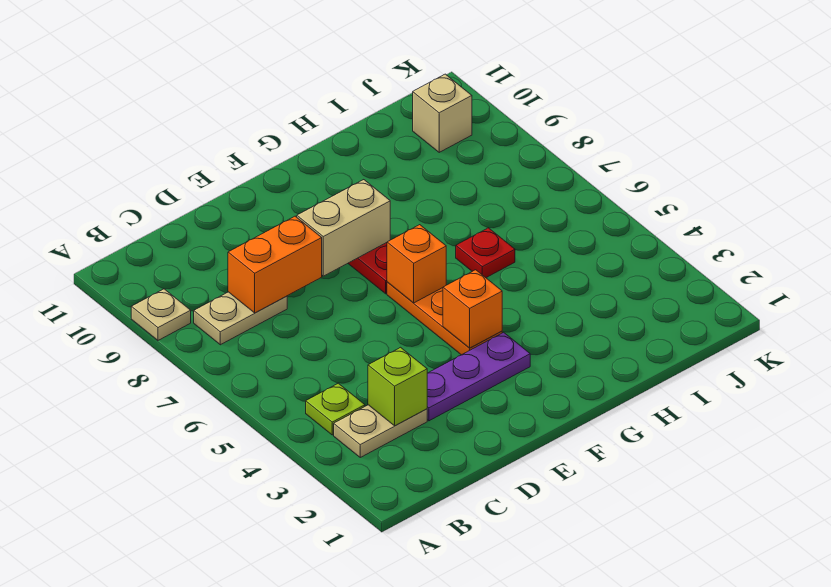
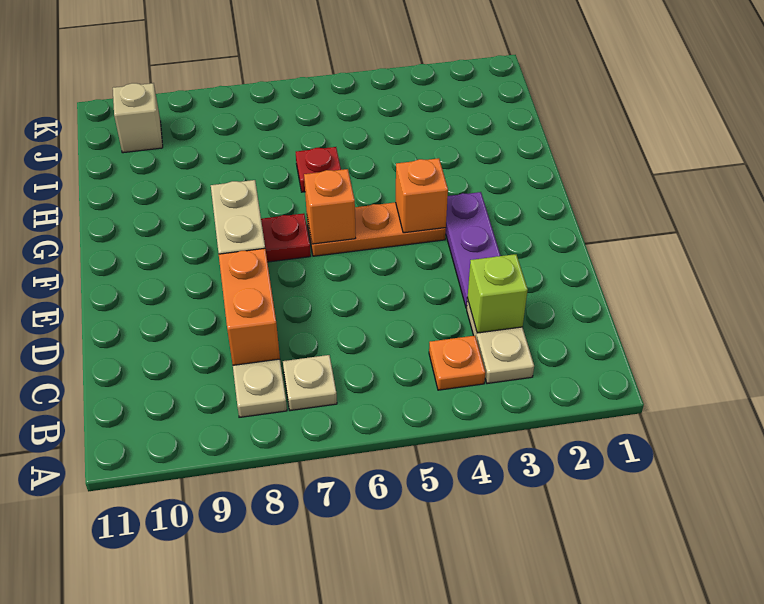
tan plate A9 level 1 -> tan plate B7 level 1
lime plate B4 level 1 -> orange plate B4 level 1

